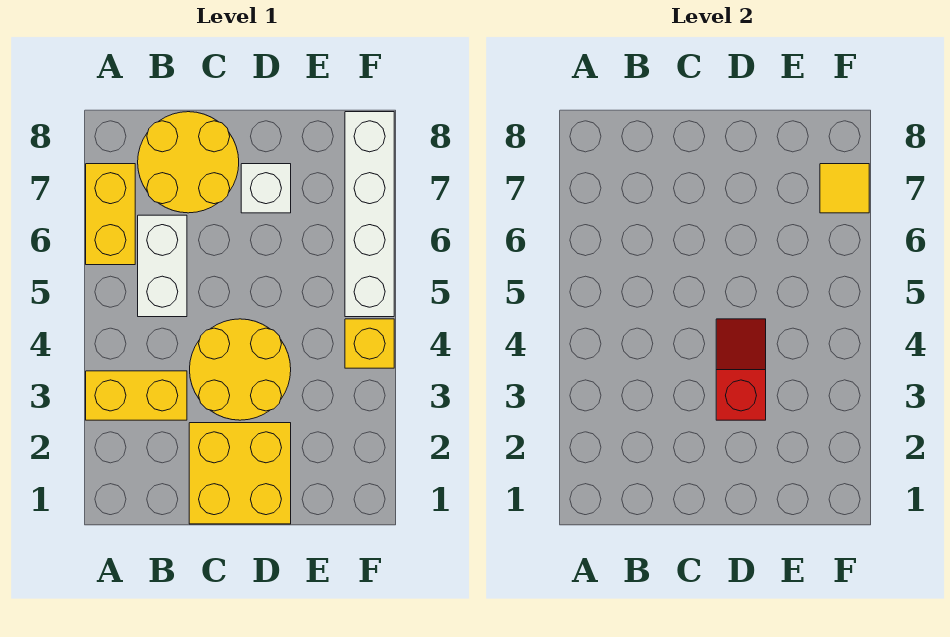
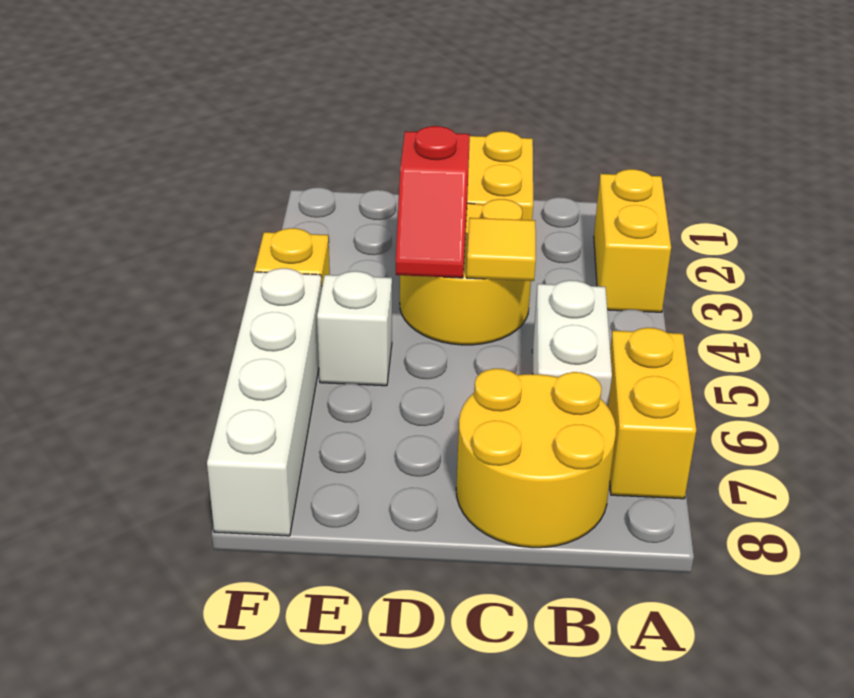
yellow brick A3:B3 level 1 -> yellow brick A2:A3 level 1
white brick D7 level 1 -> white brick E5 level 1
yellow tile F7 level 2 -> yellow tile C4 level 2

